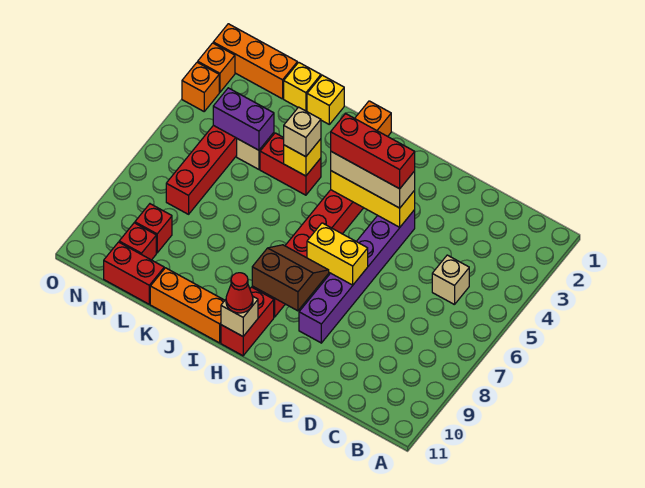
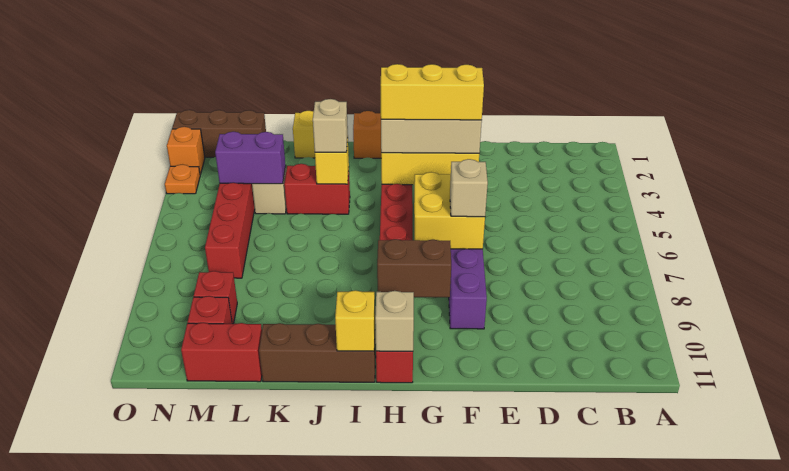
tan brick C5 level 1 -> tan brick F7 level 3
red brick F4:H4 level 4 -> yellow brick F4:H4 level 4
yellow brick F7:G7 level 2 -> yellow brick F6:G7 level 2
red cone H11 level 3 -> none
orange brick I11:K11 level 1 -> brown brick I11:K11 level 1
yellow brick L1 level 1 -> yellow brick I11 level 2
orange brick M1:O1 level 1 -> brown brick M1:O1 level 1
orange brick O3 level 1 -> orange plate O3 level 1

